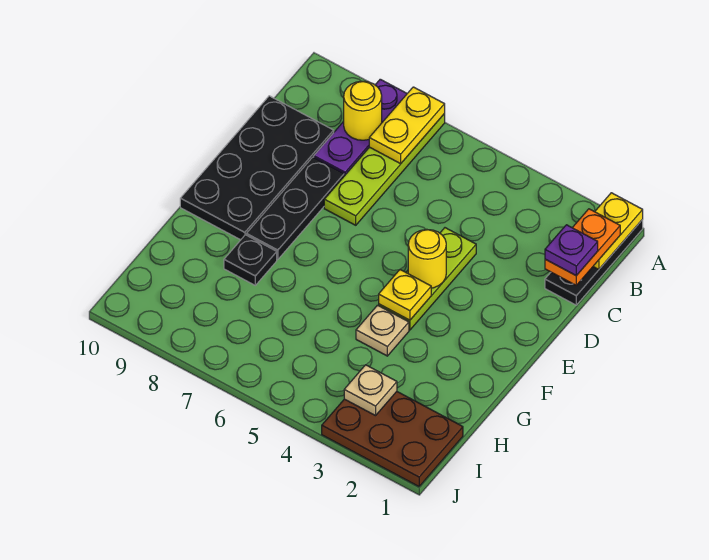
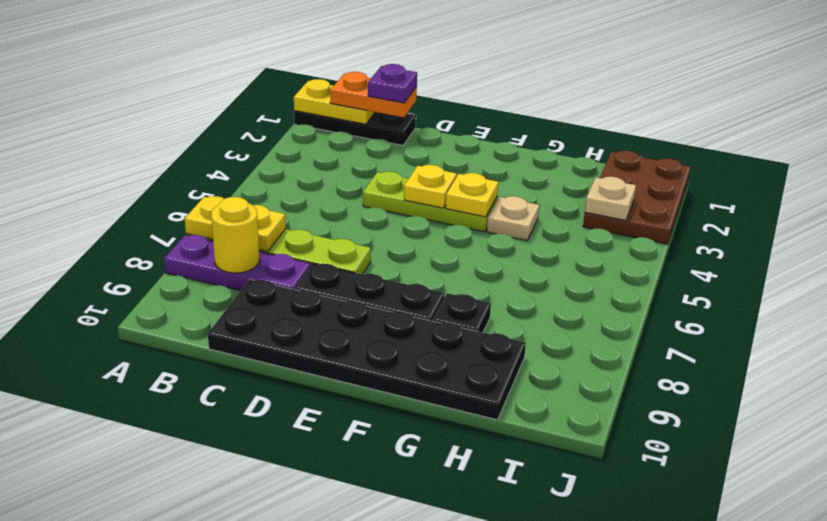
black plate C9:F10 level 1 -> black plate C9:H10 level 1
yellow round brick E4 level 2 -> yellow plate E4 level 2

